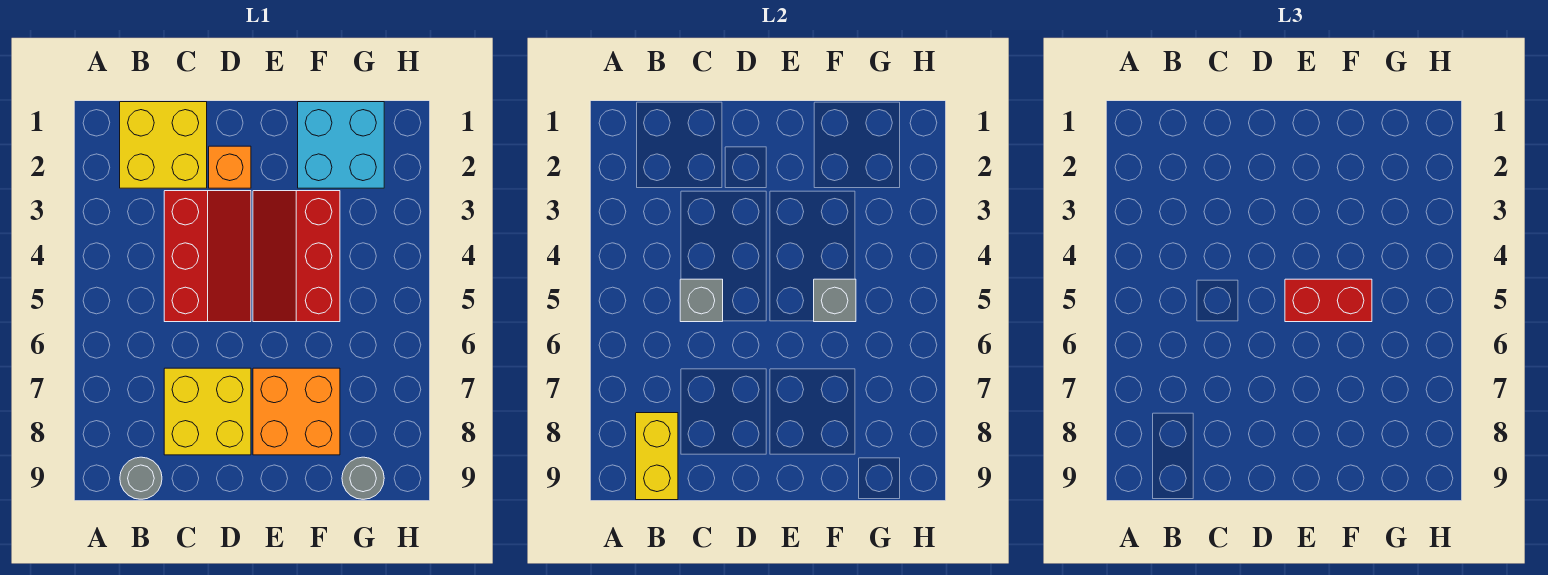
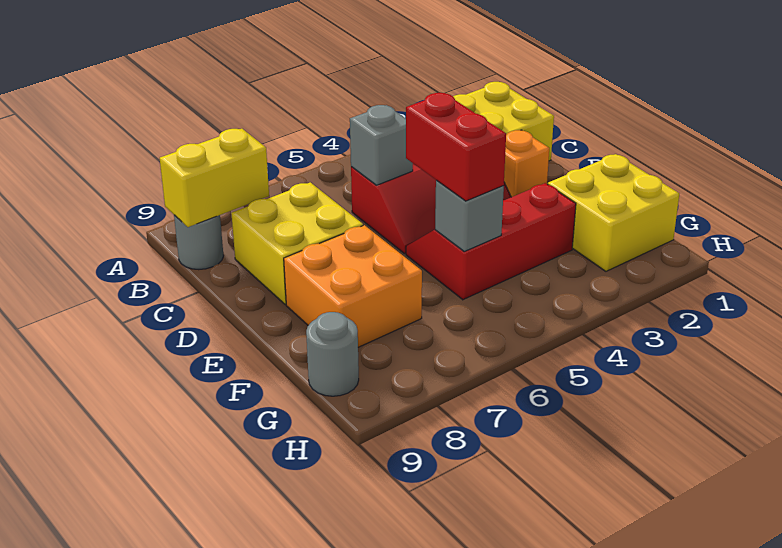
cyan brick F1:G2 level 1 -> yellow brick F1:G2 level 1

